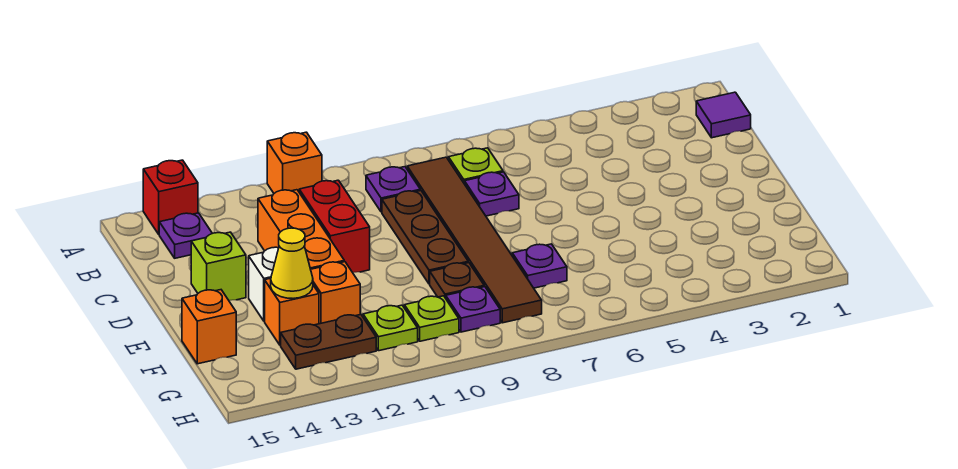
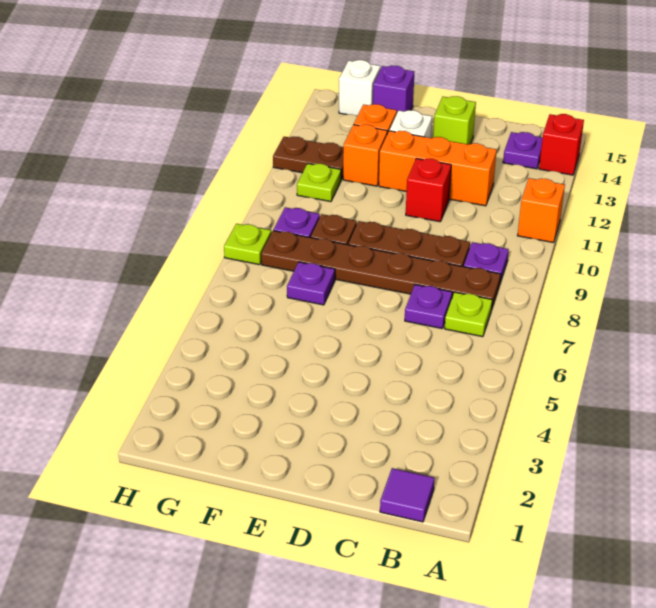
brown tile B8:G8 level 1 -> brown plate B8:G8 level 1
red brick C11:D11 level 1 -> red brick D11 level 1
yellow cone F13 level 2 -> none
orange brick F15 level 1 -> purple brick F15 level 1
lime plate G10 level 1 -> lime plate H8 level 1
brown plate G12:G13 level 1 -> brown plate G12:H12 level 1
none -> white brick G15 level 1

